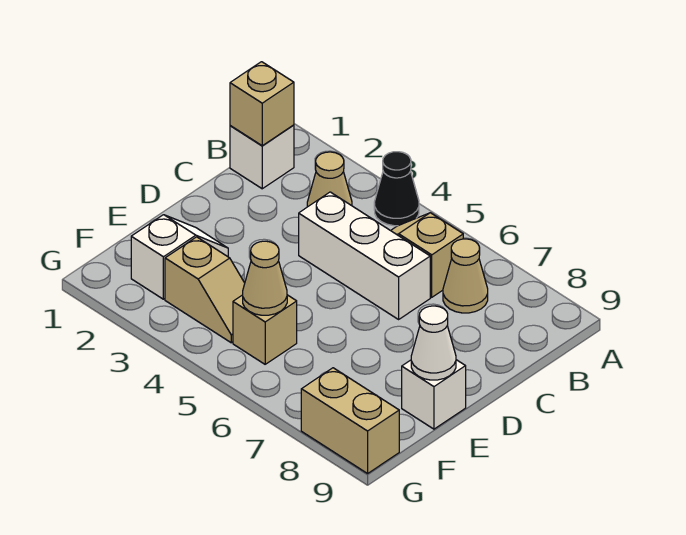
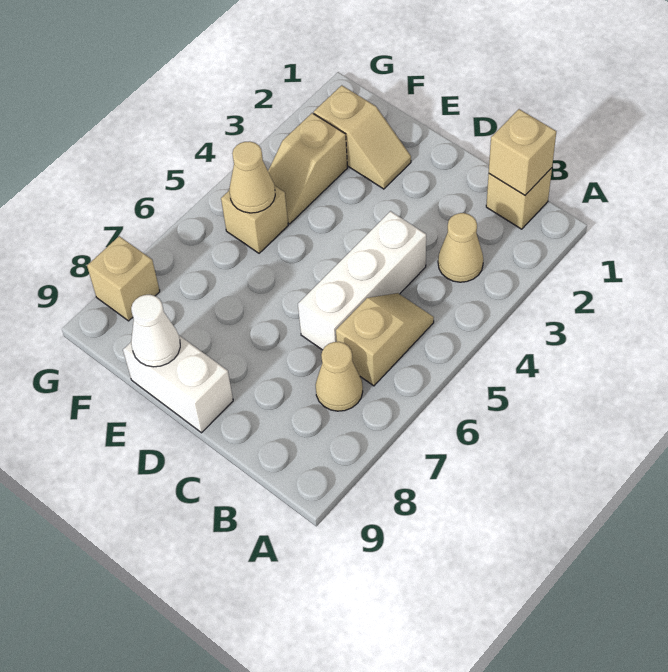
black cone A4 level 1 -> none
white brick B1 level 1 -> tan brick B1 level 1
white slope E2:F2 level 1 top F -> tan slope E2:F2 level 1 top F
white brick E9 level 1 -> white brick D9:E9 level 1
tan brick G8:G9 level 1 -> tan brick G8 level 1

